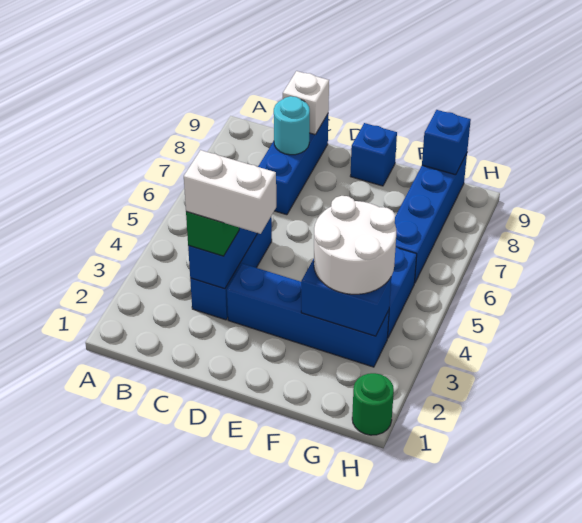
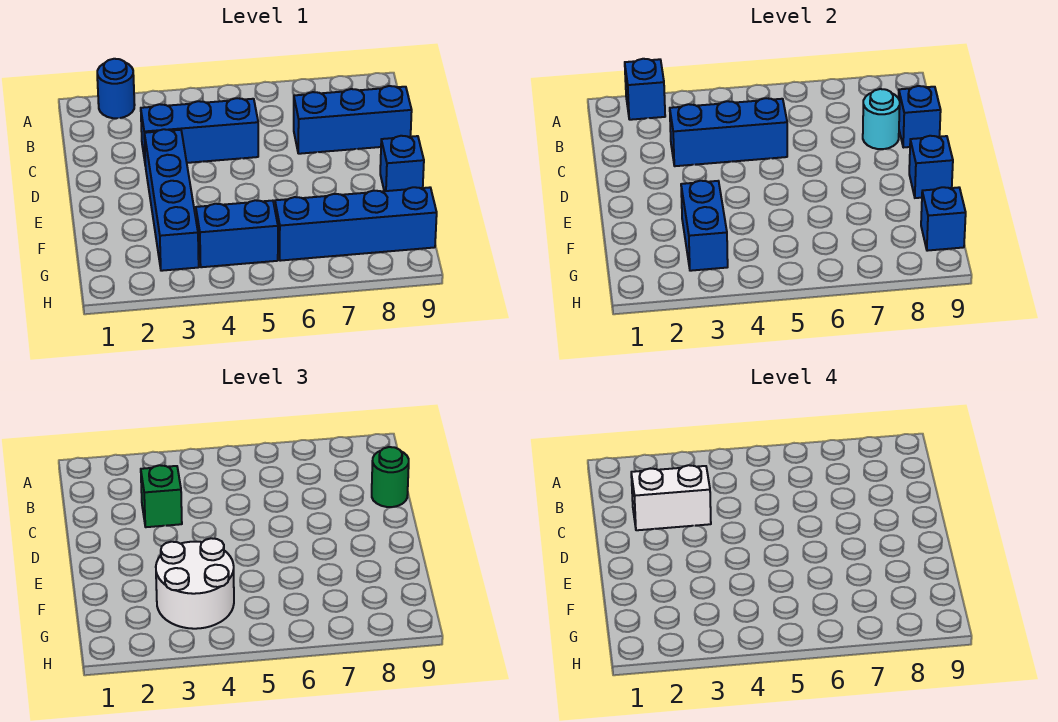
none -> blue round brick A2 level 1
none -> blue brick A2 level 2
white brick C3:D3 level 4 -> white brick C2:C3 level 4
white brick C9 level 2 -> blue brick C9 level 2
none -> blue brick E9 level 2
green round brick H1 level 1 -> green round brick C9 level 3

